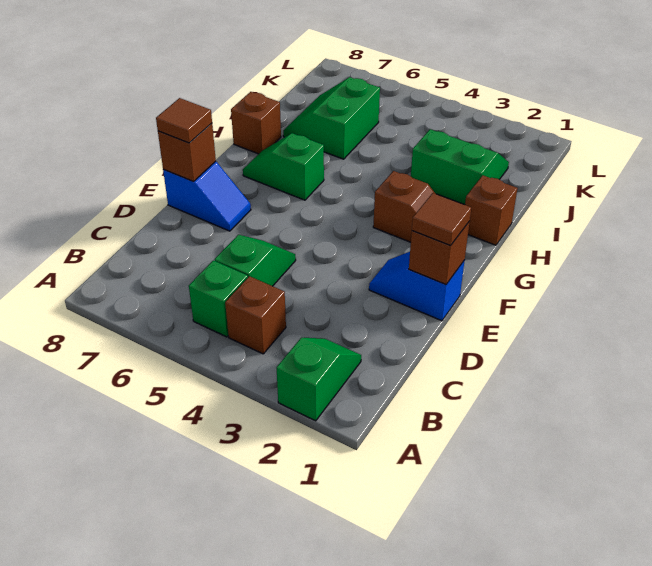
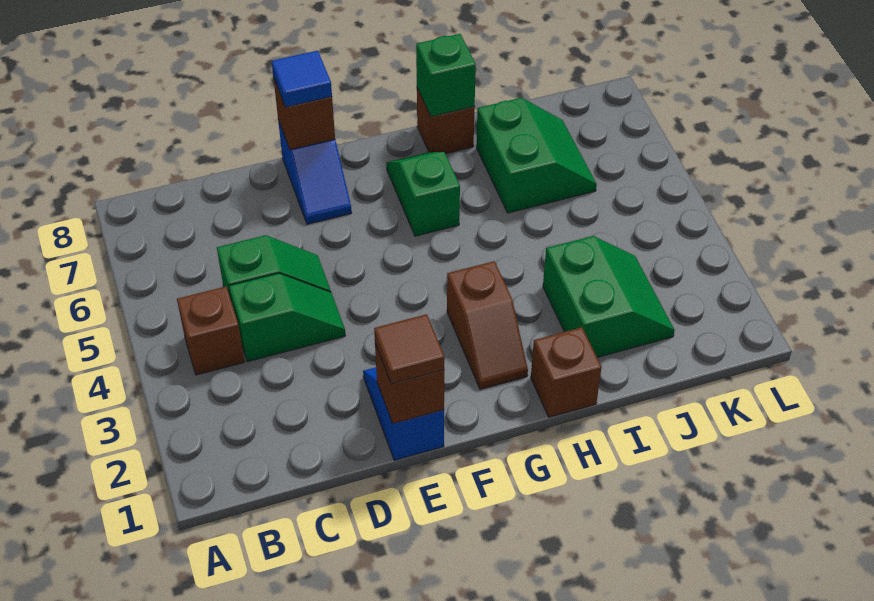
green slope A2:B2 level 1 top A -> green slope C4:D4 level 1 top C
green brick B5 level 1 -> green brick H8 level 2
brown tile E8 level 3 -> blue tile E8 level 3
green slope I6:J7 level 1 top 6 -> green slope I6:J7 level 1 top I

